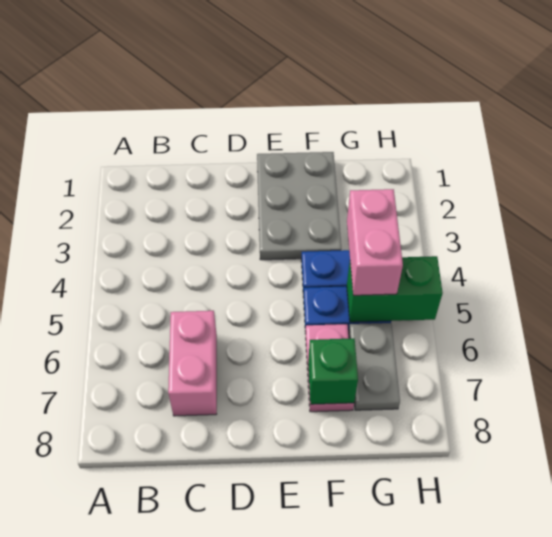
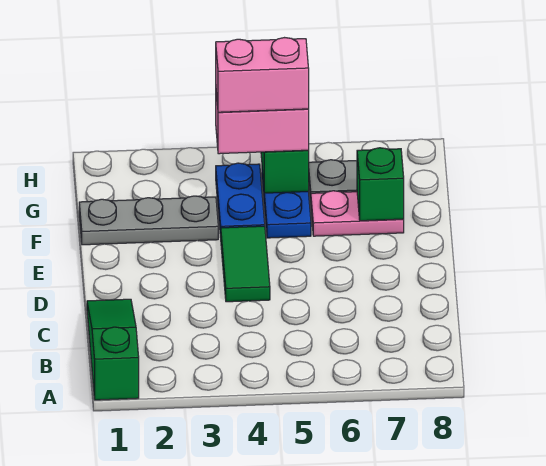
none -> green slope A1:C1 level 1 top A
pink brick C6:C7 level 1 -> pink brick G4:G5 level 4
none -> green tile D4:E4 level 1
grey plate E1:F3 level 1 -> grey plate F1:F3 level 1

